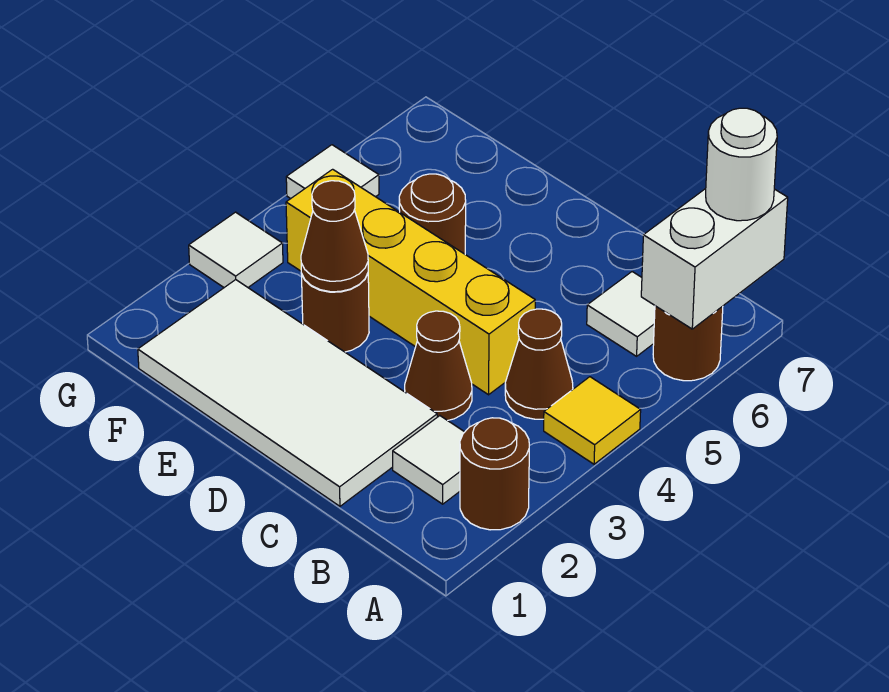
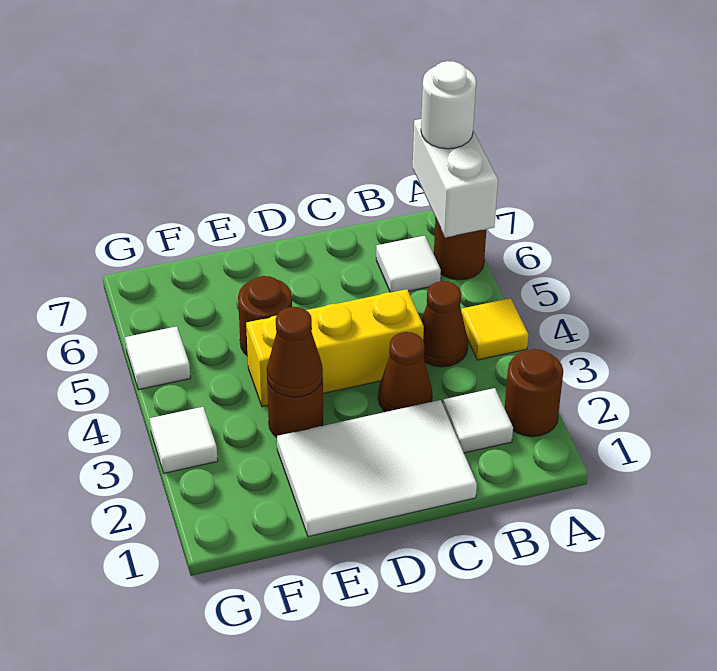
white tile C1:F2 level 1 -> white tile C1:E2 level 1
yellow brick C4:F4 level 1 -> yellow brick C4:E4 level 1

